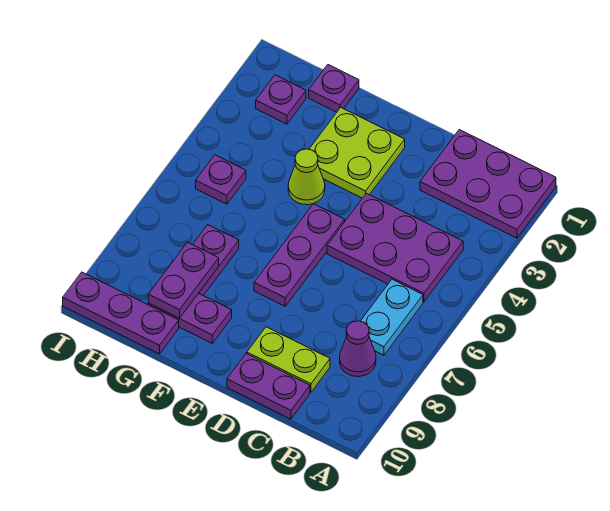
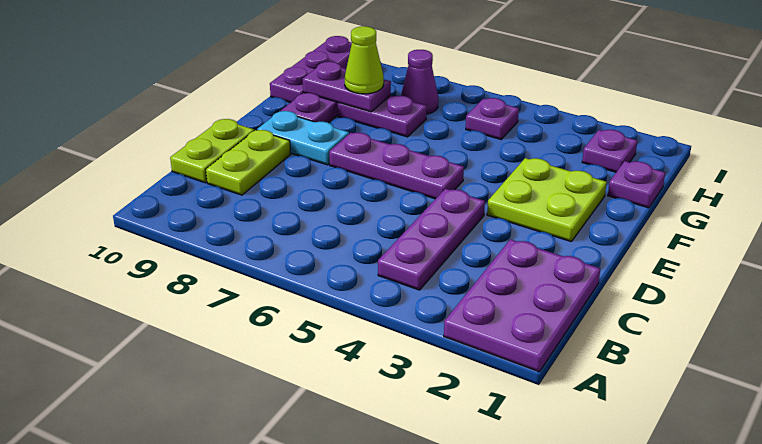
purple plate B4:D5 level 1 -> purple plate B4:D4 level 1
cyan plate B6:B7 level 1 -> cyan plate E8:E9 level 1
purple cone B8 level 1 -> purple cone H7 level 1
purple plate C10:D10 level 1 -> lime plate C10:D10 level 1
lime cone F4 level 1 -> lime cone G8 level 3

